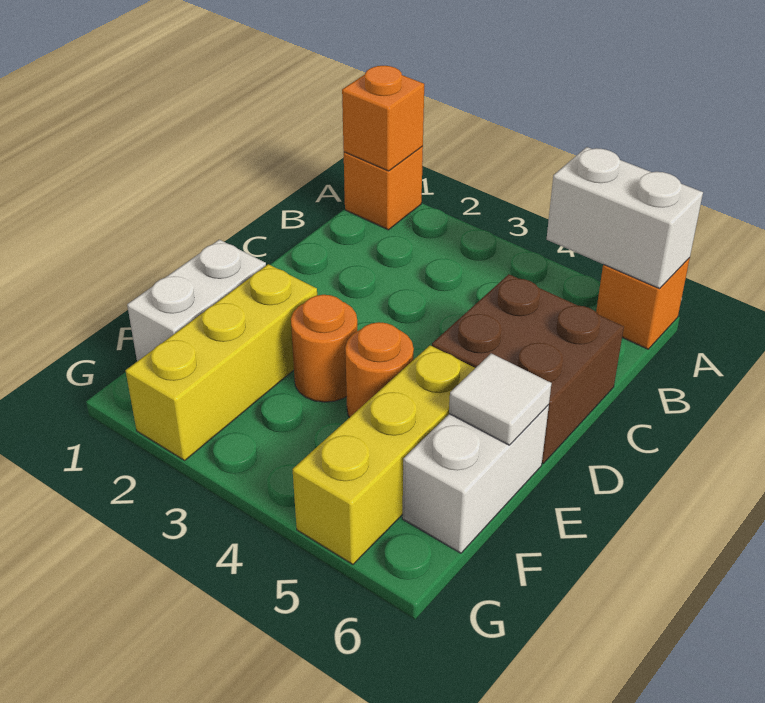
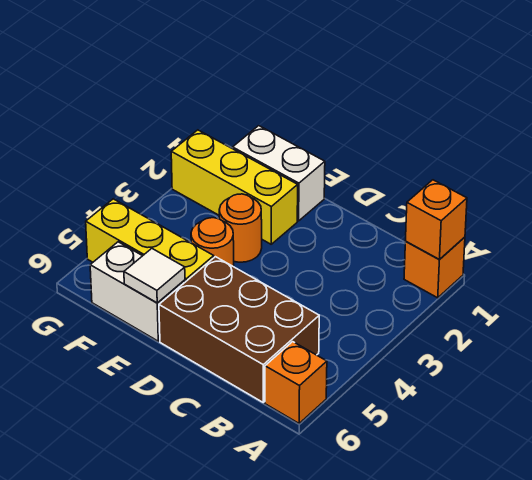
white brick A5:A6 level 2 -> none
brown brick C5:D6 level 1 -> brown brick B5:D6 level 1

